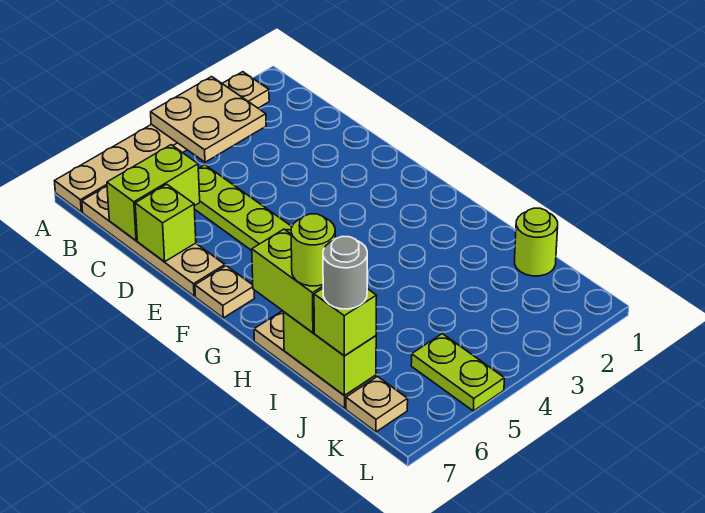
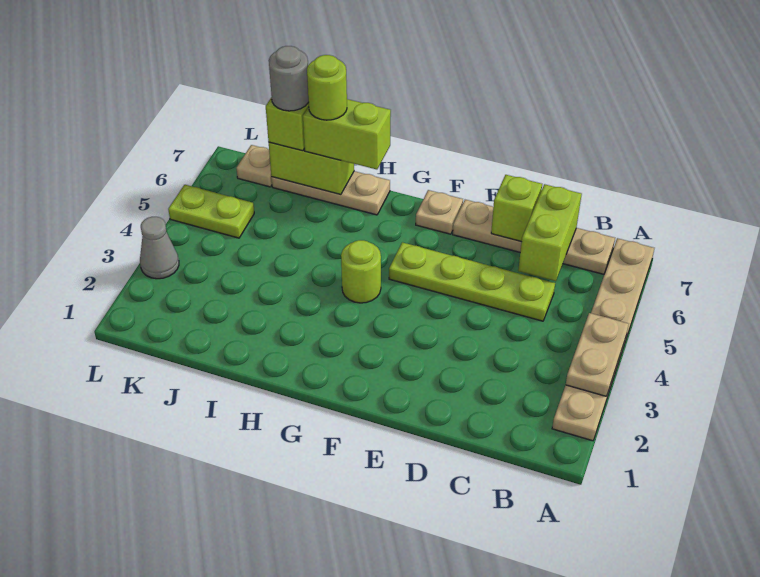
tan plate A3:B4 level 2 -> tan plate A3:A4 level 2
lime round brick J1 level 1 -> lime round brick G4 level 1
none -> grey cone L3 level 1

